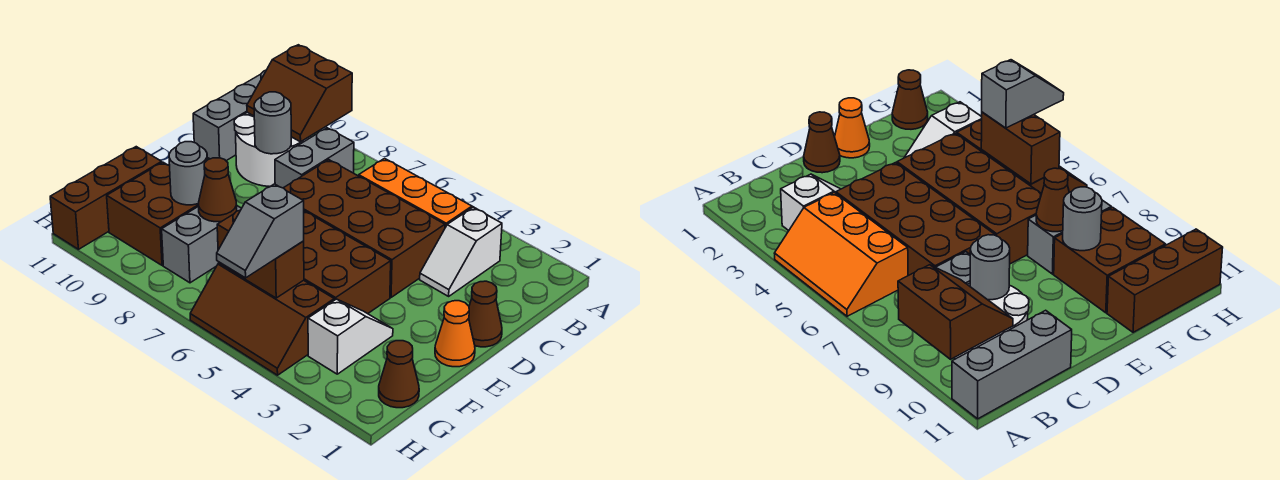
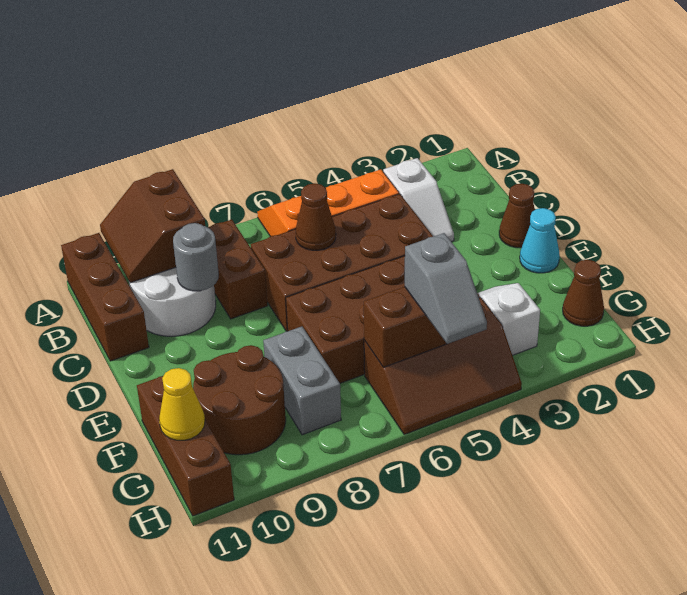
brown slope A9:B10 level 2 top A -> brown slope A9:B10 level 2 top 9
grey brick A11:C11 level 1 -> brown brick A11:C11 level 1
grey brick B8:C8 level 1 -> brown brick B8:C8 level 1
orange cone E1 level 1 -> cyan cone E1 level 1
brown cone F8 level 2 -> brown cone C6 level 2
brown brick F9:G10 level 1 -> brown round brick F9:G10 level 1
grey round brick F9 level 2 -> none
none -> yellow cone G11 level 2

